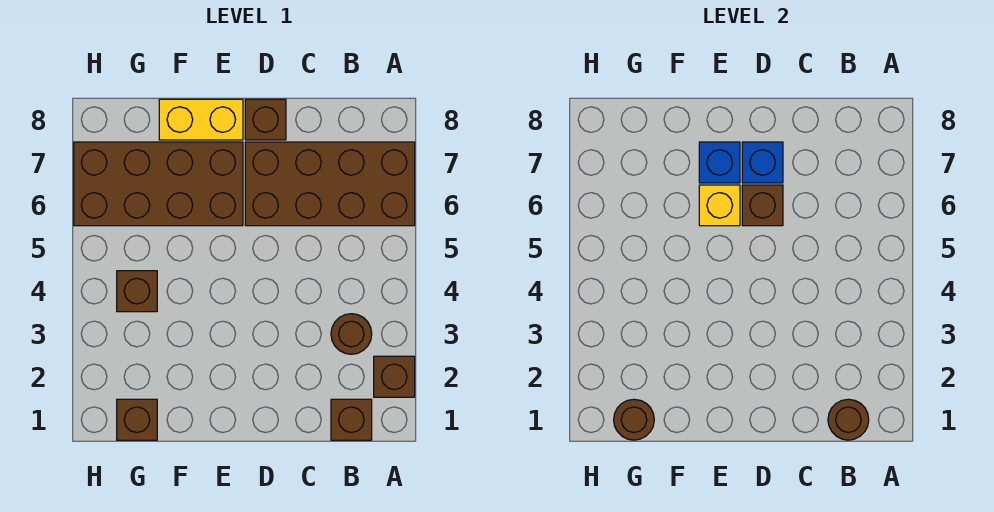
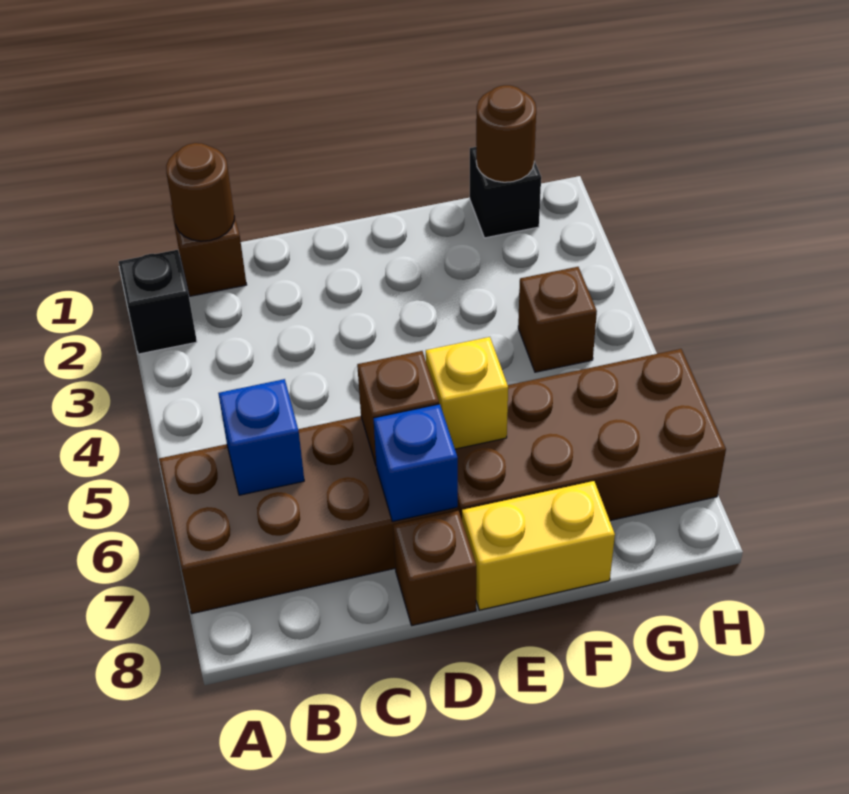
brown brick A2 level 1 -> black brick A2 level 1
brown round brick B3 level 1 -> none
blue brick E7 level 2 -> blue brick B6 level 2
brown brick G1 level 1 -> black brick G1 level 1

